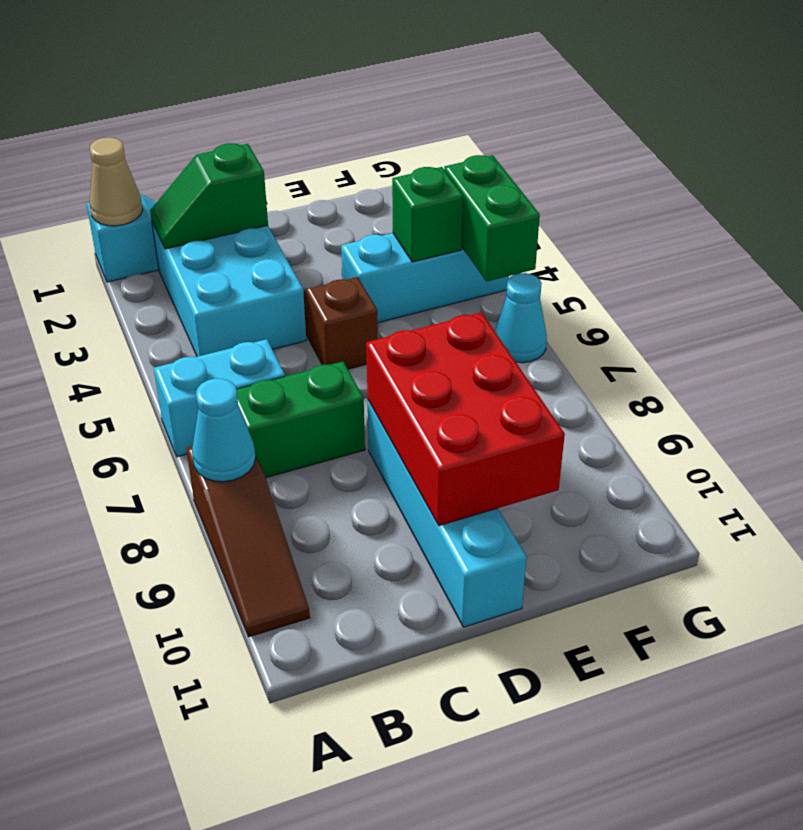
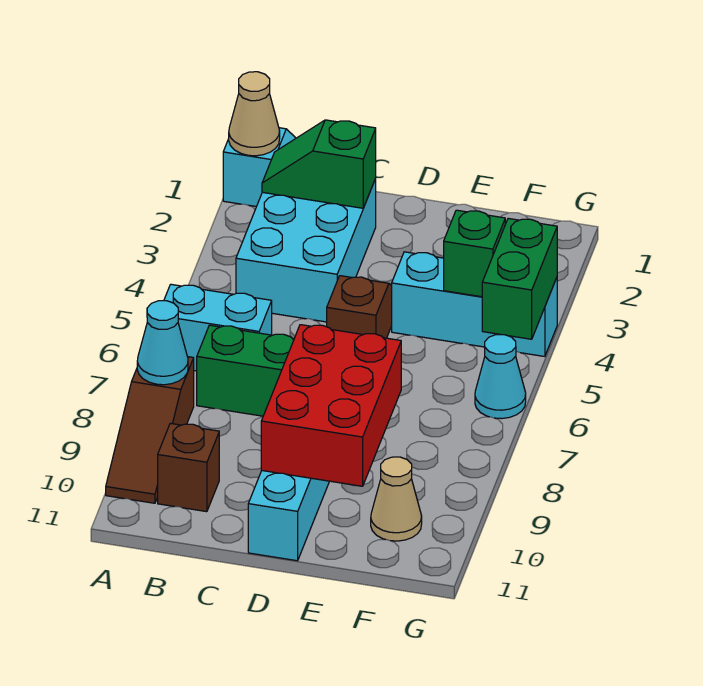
none -> brown brick B10 level 1
none -> tan cone F10 level 1

